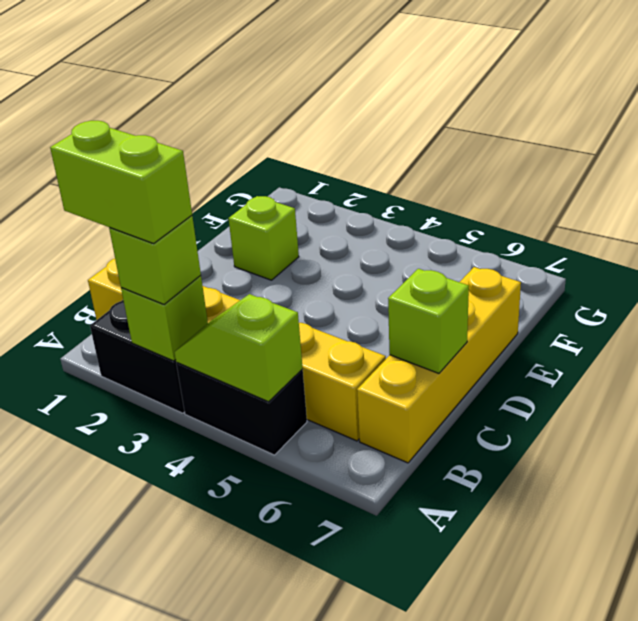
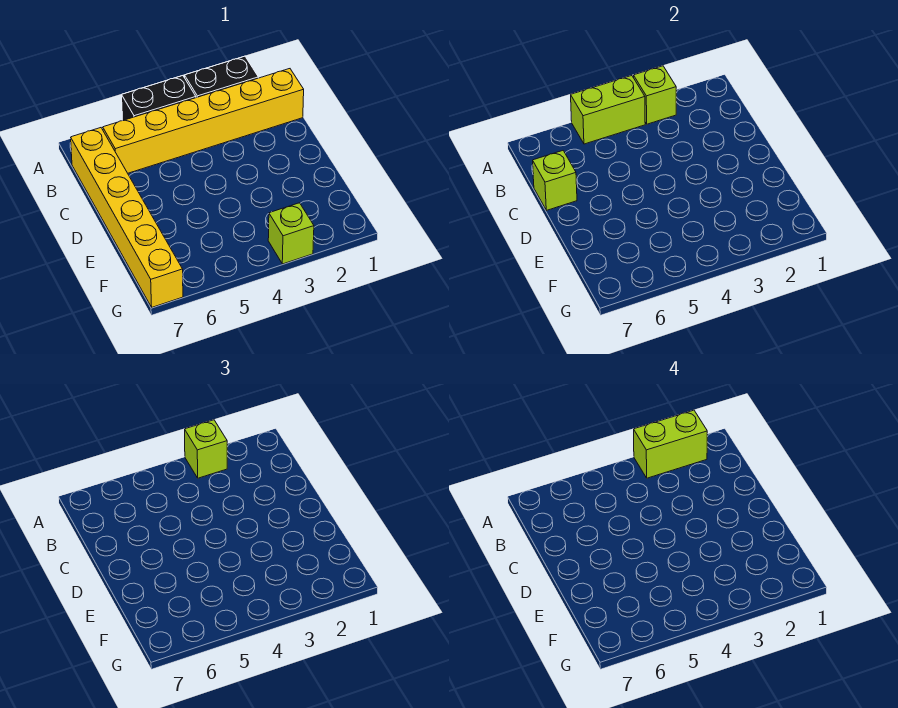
lime slope A4:A5 level 2 top 5 -> lime brick A4:A5 level 2
yellow brick B7:E7 level 1 -> yellow brick B7:G7 level 1
lime brick E2 level 1 -> lime brick G3 level 1

